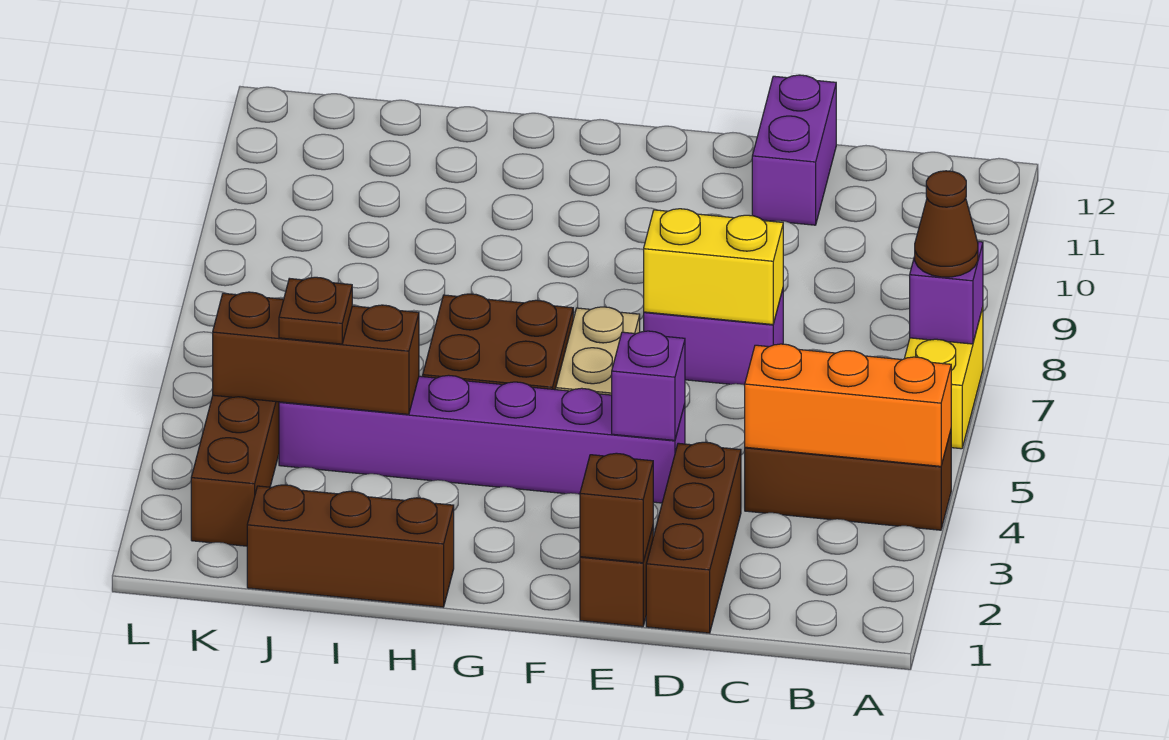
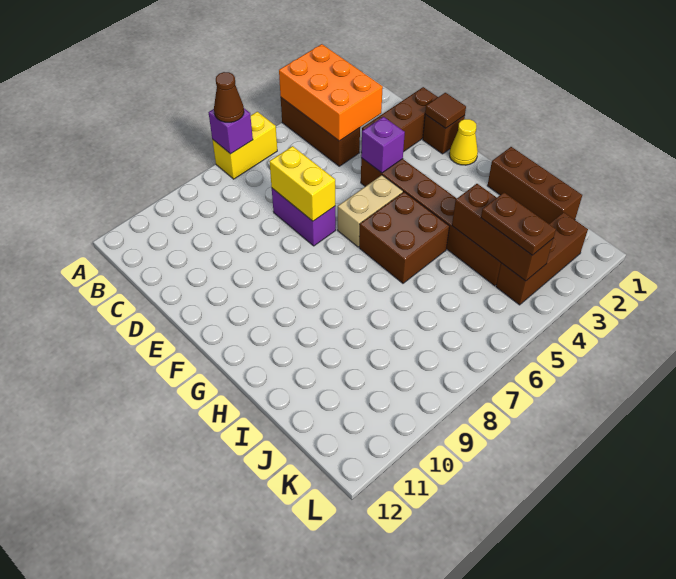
orange brick A4:C4 level 2 -> orange brick A3:C4 level 2
purple brick D11:D12 level 1 -> none
brown brick E1 level 2 -> brown tile E1 level 2
purple brick E4:J4 level 1 -> brown brick E4:J4 level 1
none -> yellow cone F1 level 1
brown plate J4 level 3 -> brown plate J4:K4 level 3

